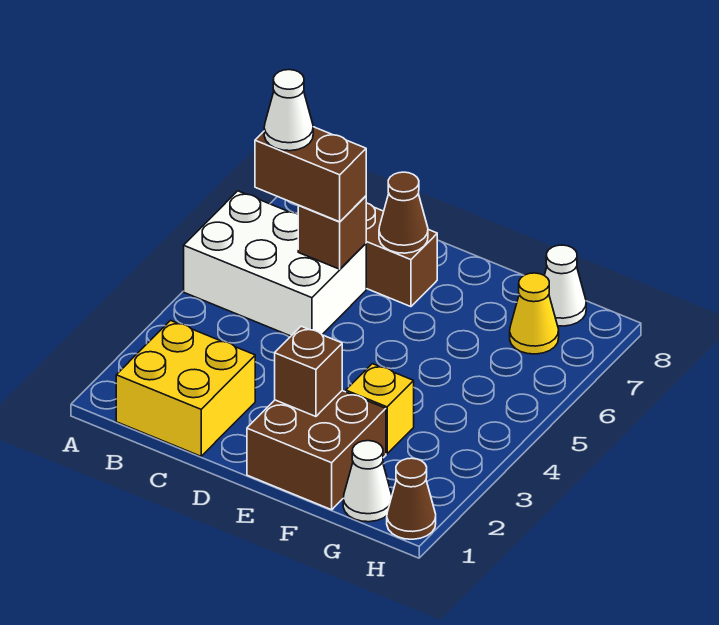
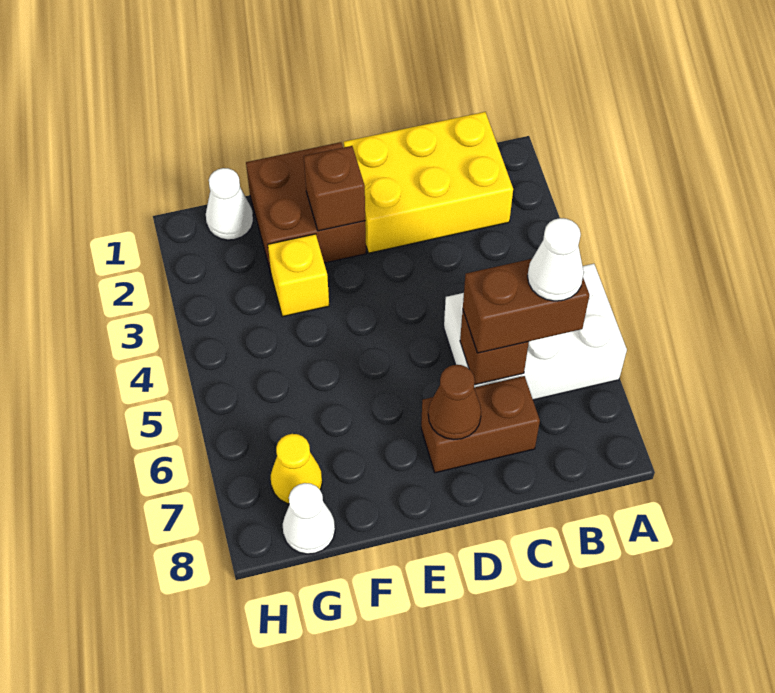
yellow brick B1:C2 level 1 -> yellow brick B1:D2 level 1
brown cone H1 level 1 -> none

